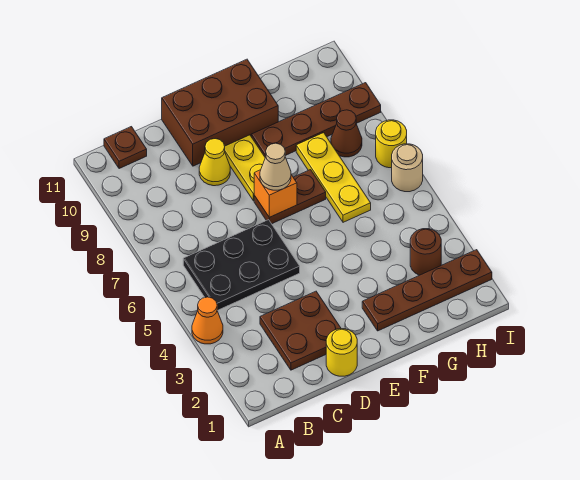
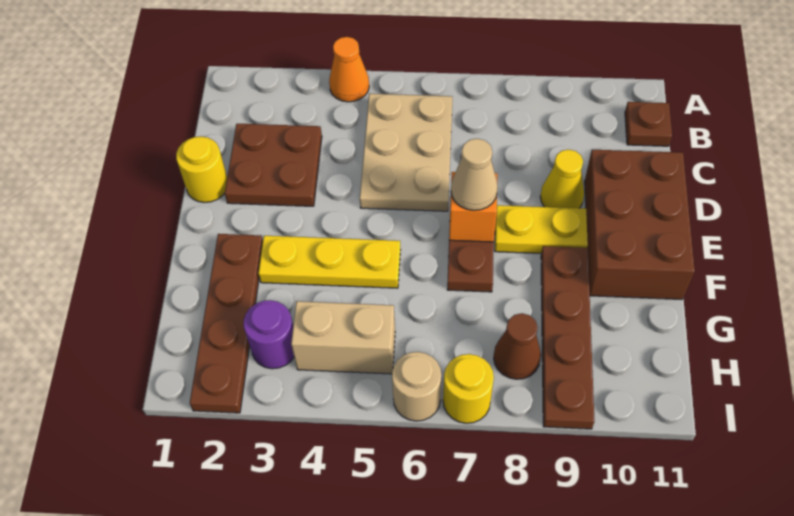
black plate B5:D6 level 1 -> tan plate B5:D6 level 1
yellow plate G6:G8 level 1 -> yellow plate F3:F5 level 1
brown round brick H3 level 1 -> purple round brick H3 level 1
none -> tan brick H4:H5 level 1

